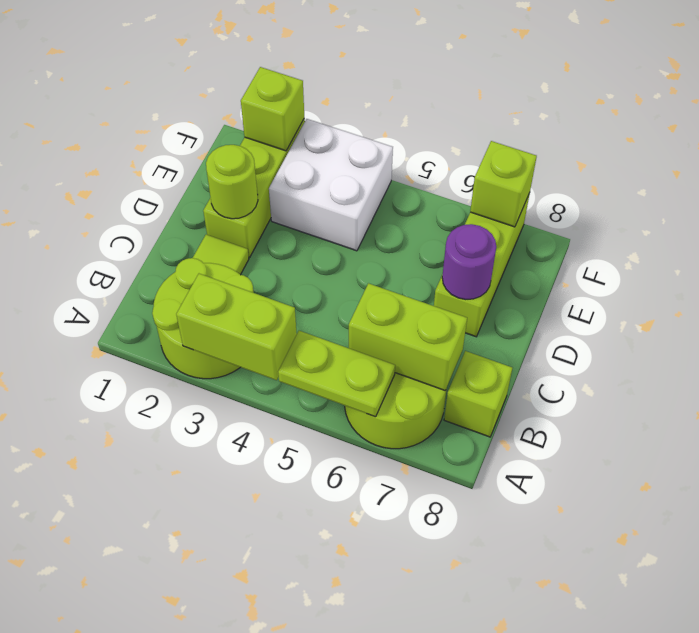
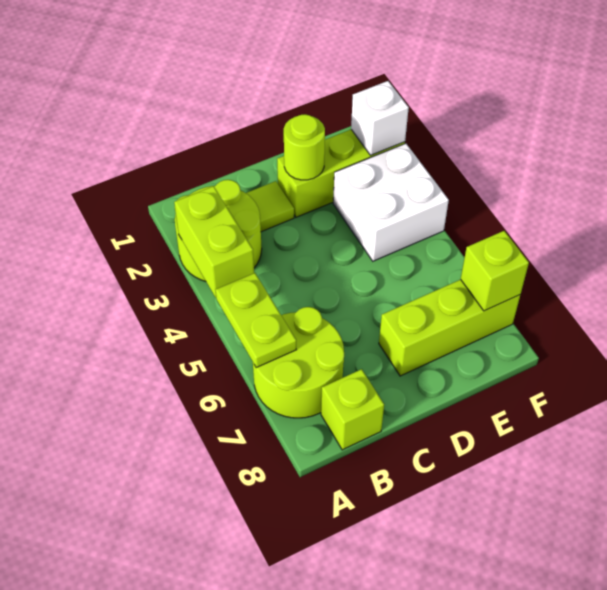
lime brick B6:B7 level 2 -> none
purple round brick D7 level 2 -> none
lime brick F2 level 2 -> white brick F2 level 2

